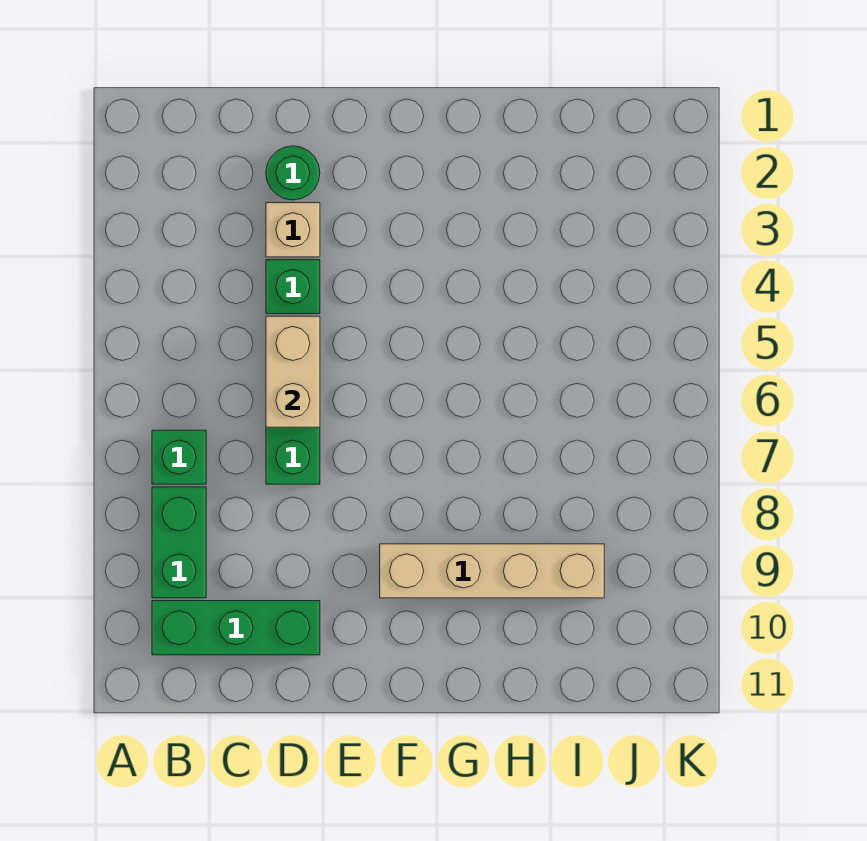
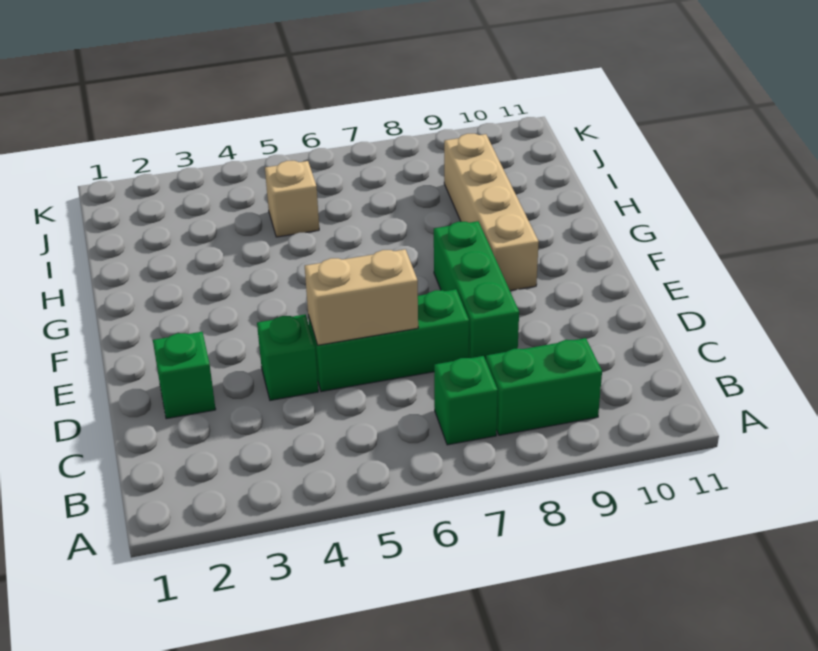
green brick B10:D10 level 1 -> green brick D8:F8 level 1
green round brick D2 level 1 -> green brick D2 level 1
tan brick D3 level 1 -> tan brick I5 level 1

